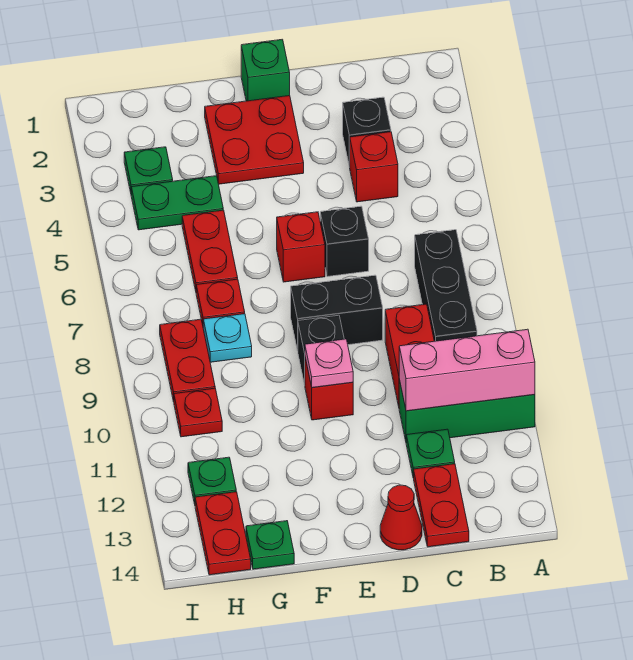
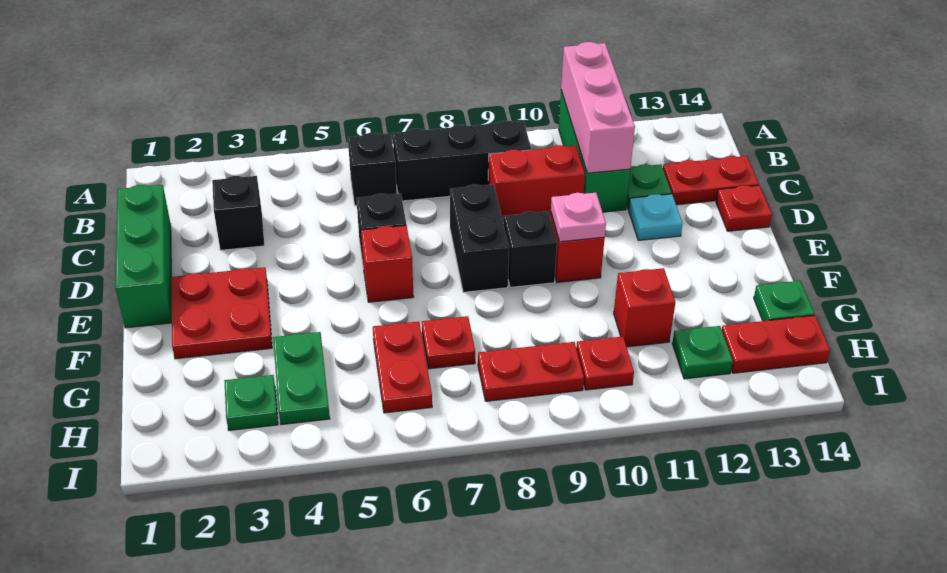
none -> black brick B6 level 1
red brick C4 level 1 -> red brick G11 level 1
red cone D14 level 1 -> red plate D14 level 1
green brick E1 level 1 -> green brick C1:E1 level 1
red plate G5:G6 level 1 -> red plate G6:H6 level 1
cyan plate G8 level 1 -> cyan plate D12 level 1

